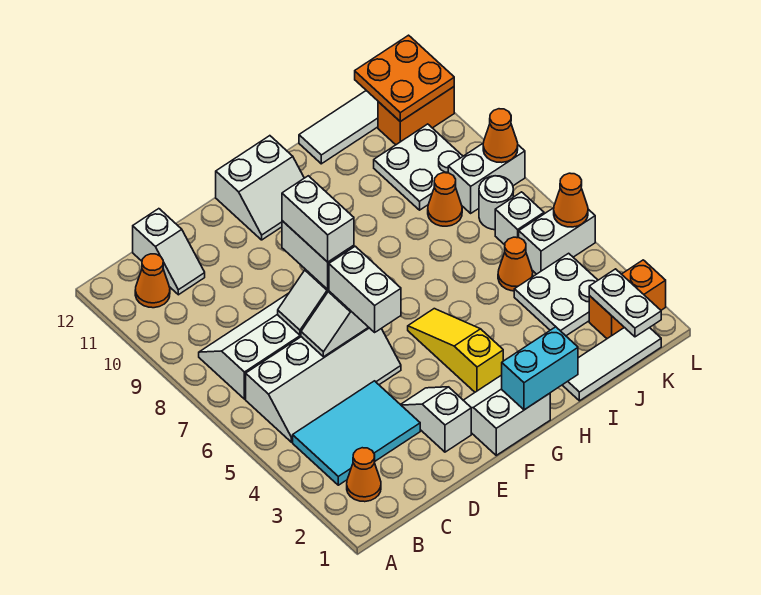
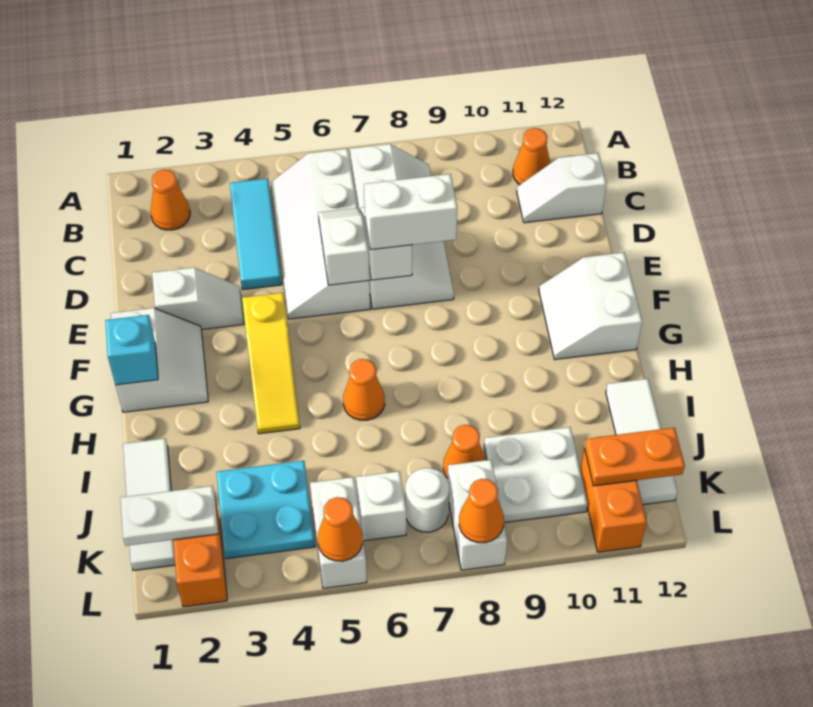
cyan tile B3:D4 level 1 -> cyan tile B4:D4 level 1
white brick E5:E6 level 3 -> none
white brick E7:E8 level 4 -> none
cyan brick G1:H1 level 2 -> cyan brick G1 level 2
yellow slope G3:G5 level 1 top 3 -> yellow slope F4:H4 level 1 top F
white plate J3:K4 level 1 -> cyan plate J3:K4 level 1
orange cone J5 level 1 -> orange cone H6 level 1
orange plate K11:L12 level 2 -> orange plate K11:K12 level 2

